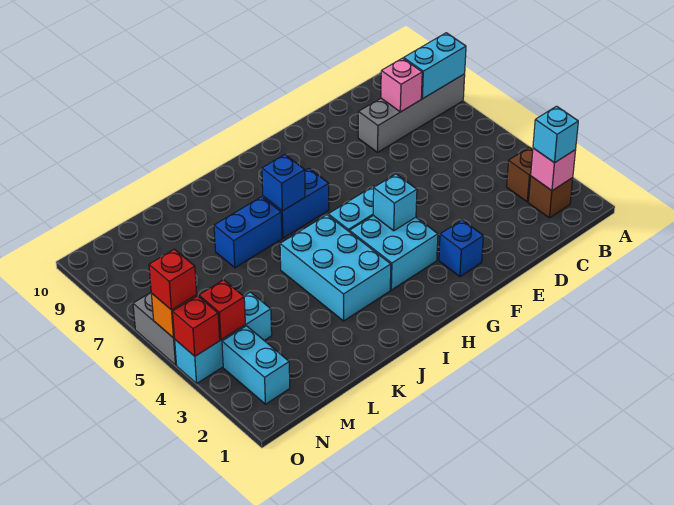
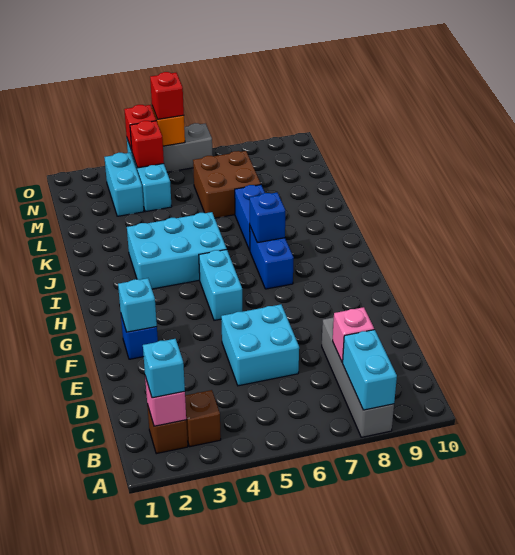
cyan brick G3:H4 level 1 -> cyan brick D5:E6 level 1
cyan brick G4 level 2 -> cyan brick F2 level 2
none -> brown brick L6:M7 level 1
cyan brick N2:N3 level 1 -> cyan brick M3:N3 level 1

